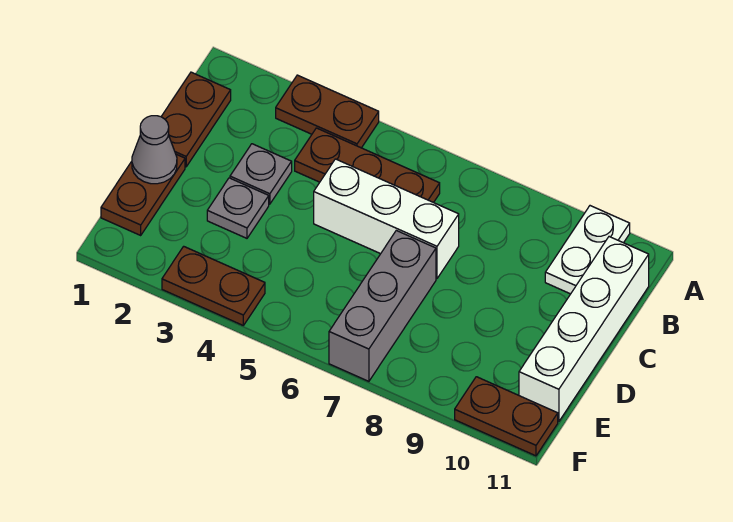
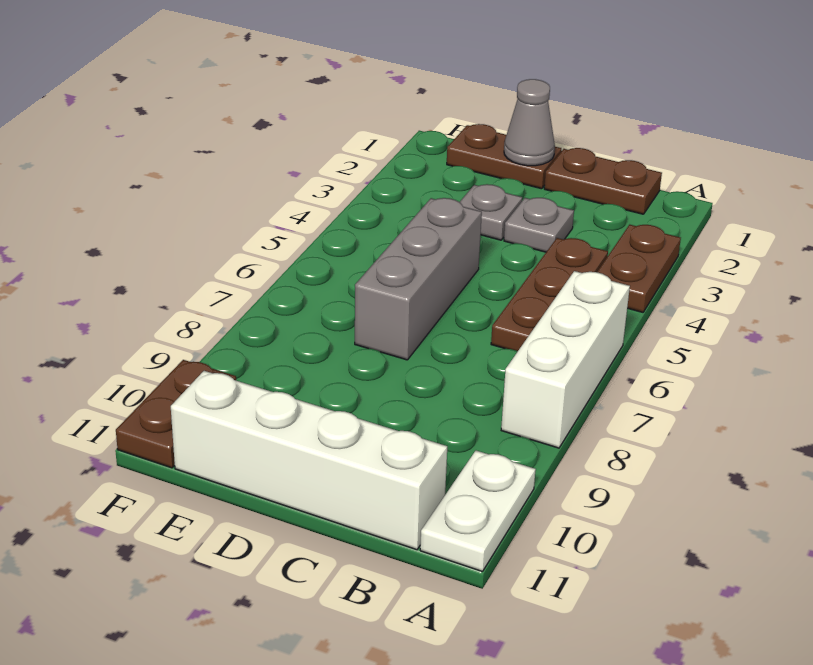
white plate A10:B10 level 1 -> white plate A10:A11 level 1
white brick C5:C7 level 1 -> white brick A6:A8 level 1
grey brick D7:F7 level 1 -> grey brick D5:D7 level 1
brown plate F3:F4 level 1 -> none

